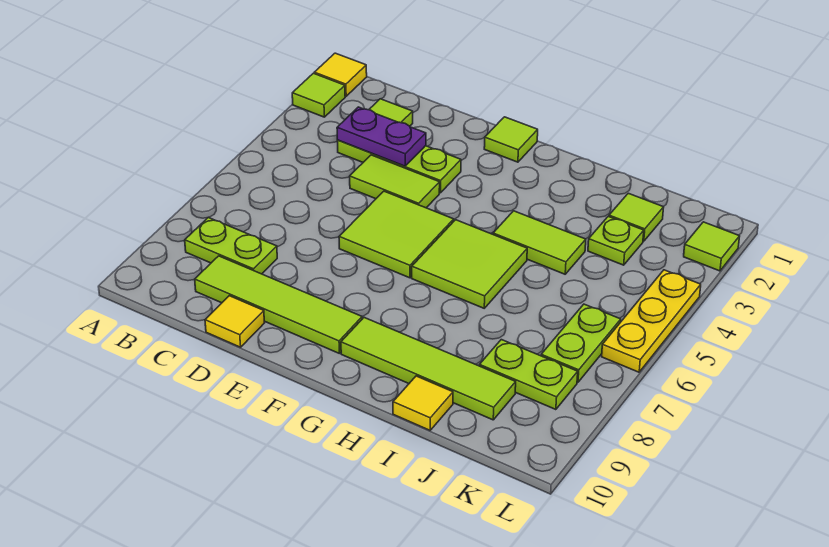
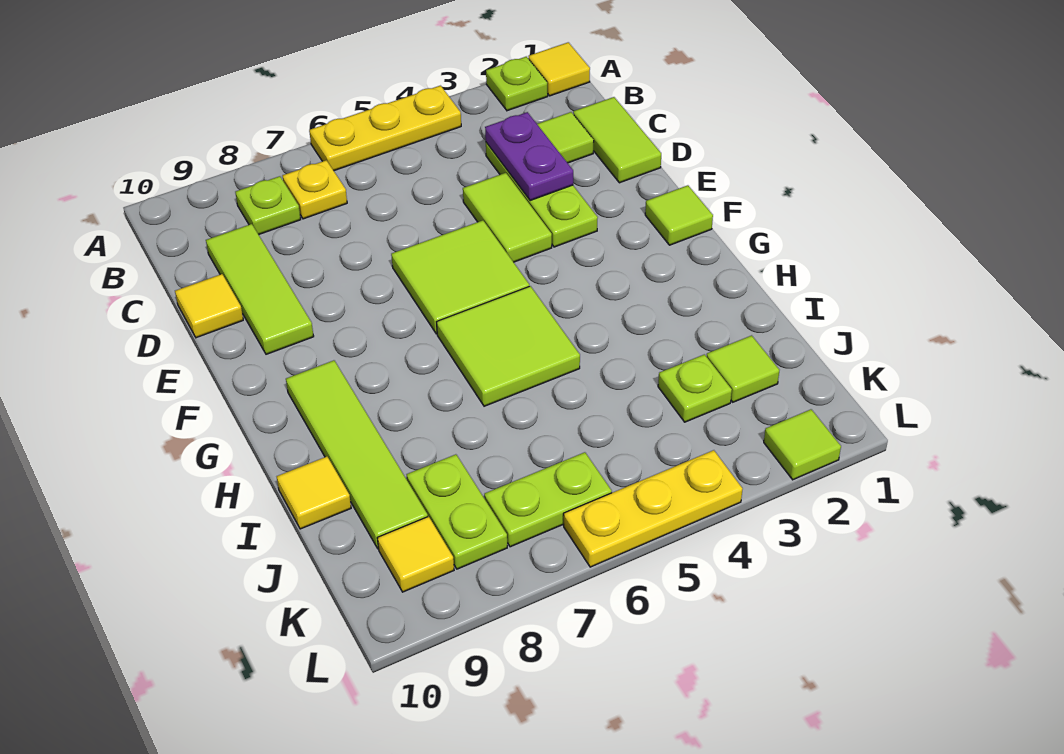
lime tile A2 level 1 -> lime plate A2 level 1
none -> yellow plate A4:A6 level 1
none -> yellow plate B7 level 1
lime plate B8:C8 level 1 -> lime plate B8 level 1
lime tile C9:F9 level 1 -> lime tile C9:E9 level 1
lime tile H4:I4 level 1 -> lime tile C1:D1 level 1
none -> yellow tile K9 level 1

